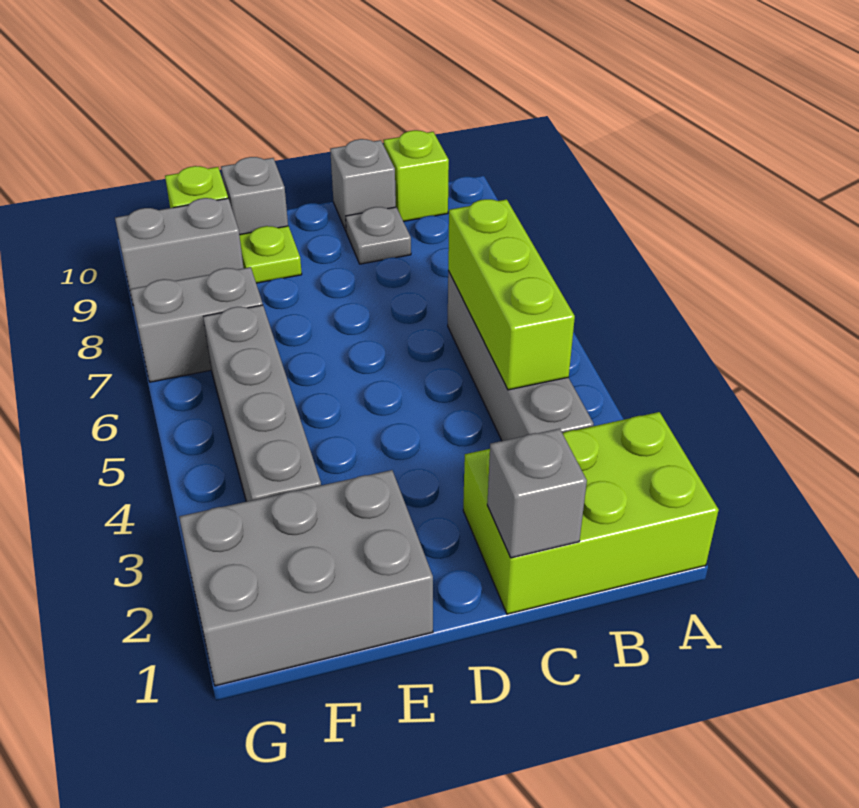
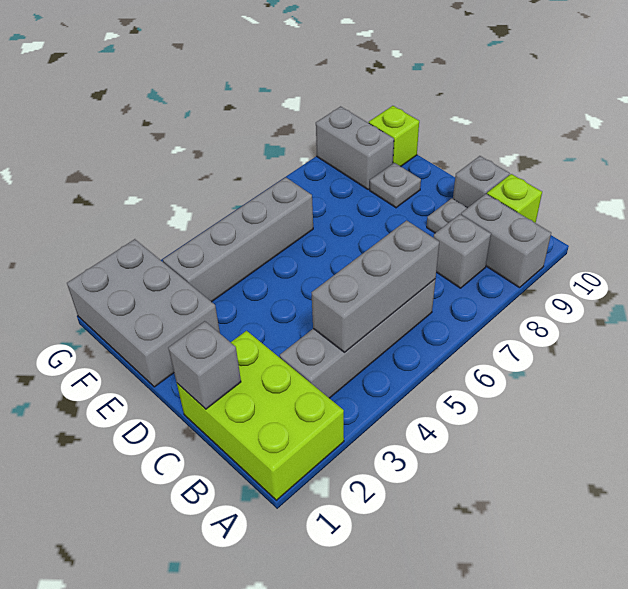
lime brick B4:B6 level 2 -> grey brick B4:B6 level 2
lime plate E9 level 1 -> grey plate E9 level 1
grey brick E10 level 1 -> grey brick B8 level 1
grey brick F7:G7 level 1 -> grey brick A9:B9 level 1

